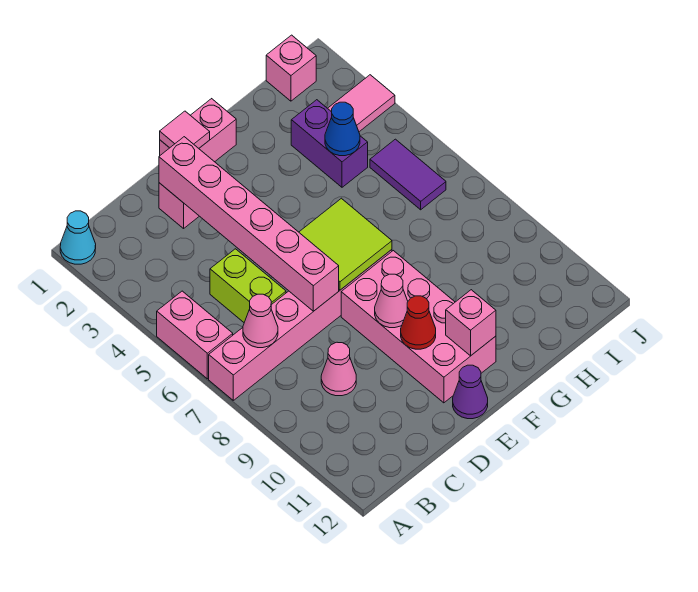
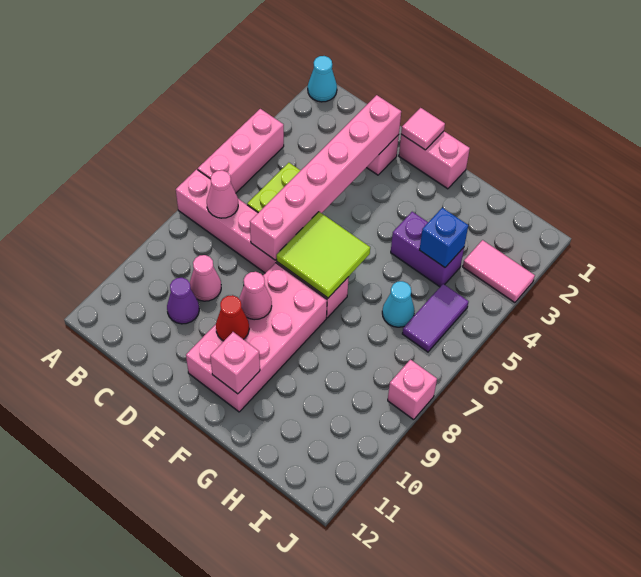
pink brick A5:A6 level 1 -> pink brick A4:A6 level 1
purple cone E12 level 1 -> purple cone C10 level 1
purple brick H3:H4 level 1 -> purple brick G4:H4 level 1
blue cone H4 level 2 -> blue brick H4 level 2
none -> cyan cone H6 level 1
pink brick I1 level 1 -> pink brick J8 level 1

